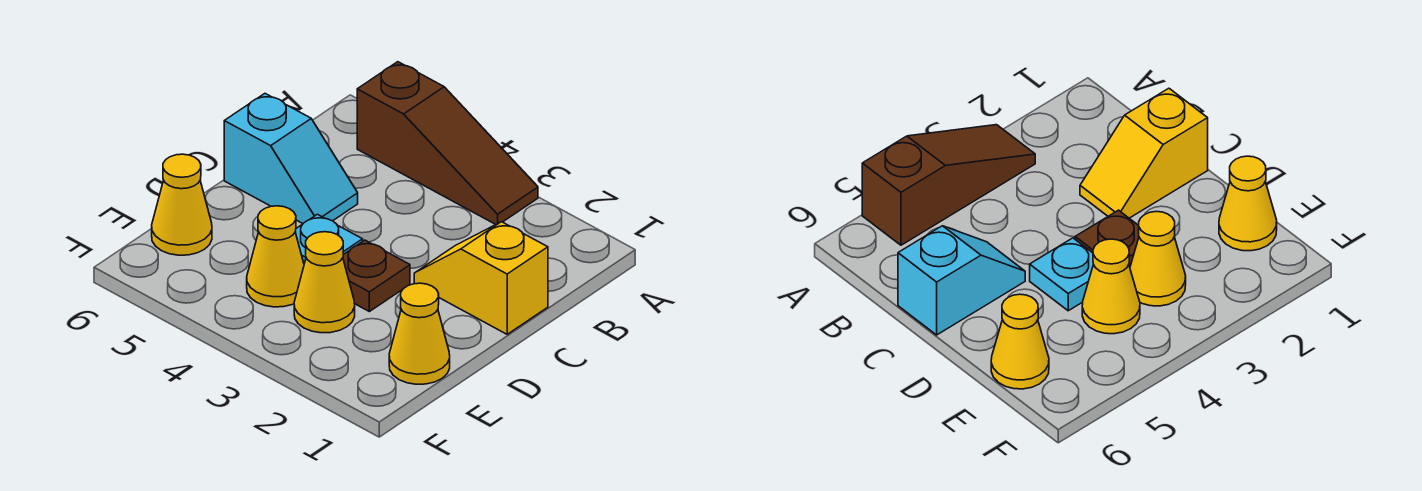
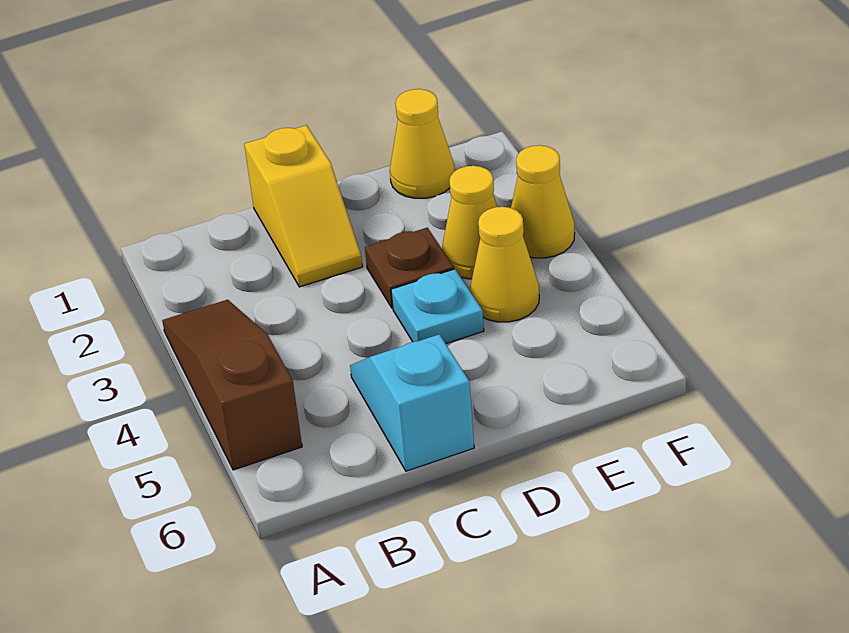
yellow cone E6 level 1 -> yellow cone F3 level 1

